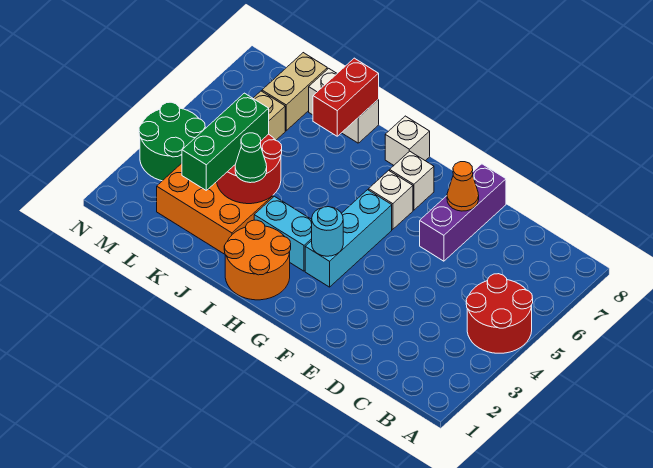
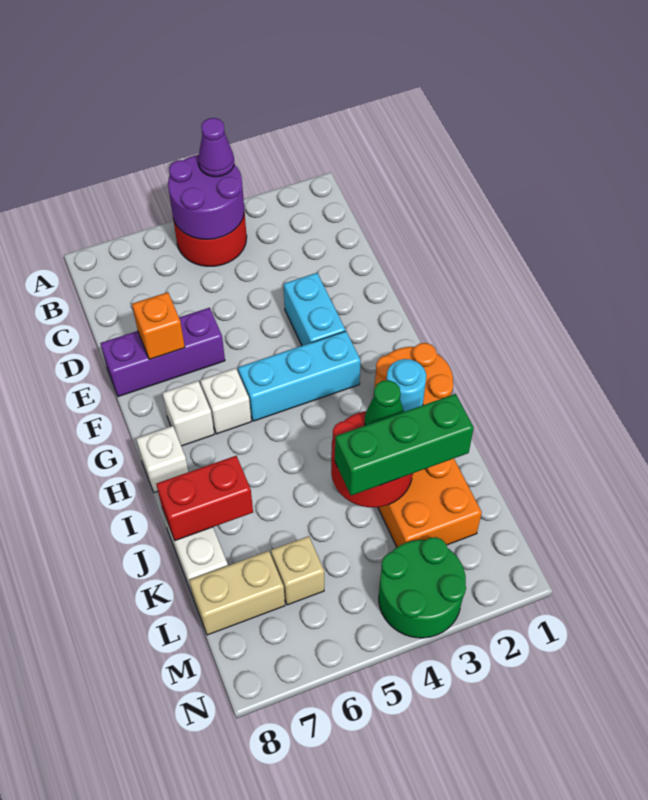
none -> purple round brick A4:B5 level 2
none -> purple cone A4 level 3
orange cone E7 level 2 -> orange brick E7 level 2
cyan round brick G3 level 2 -> cyan round brick I2 level 2
cyan brick H3:I3 level 1 -> cyan brick E3:F3 level 1

